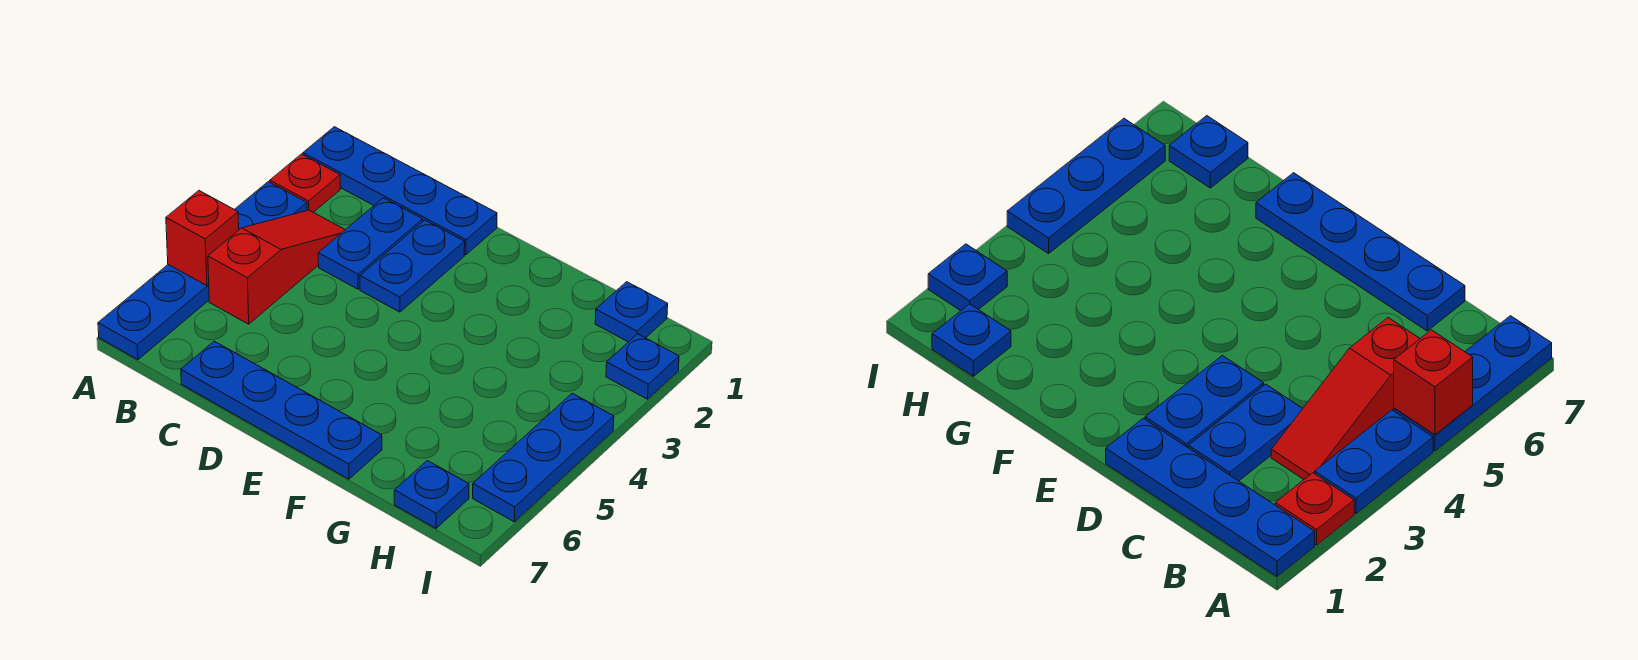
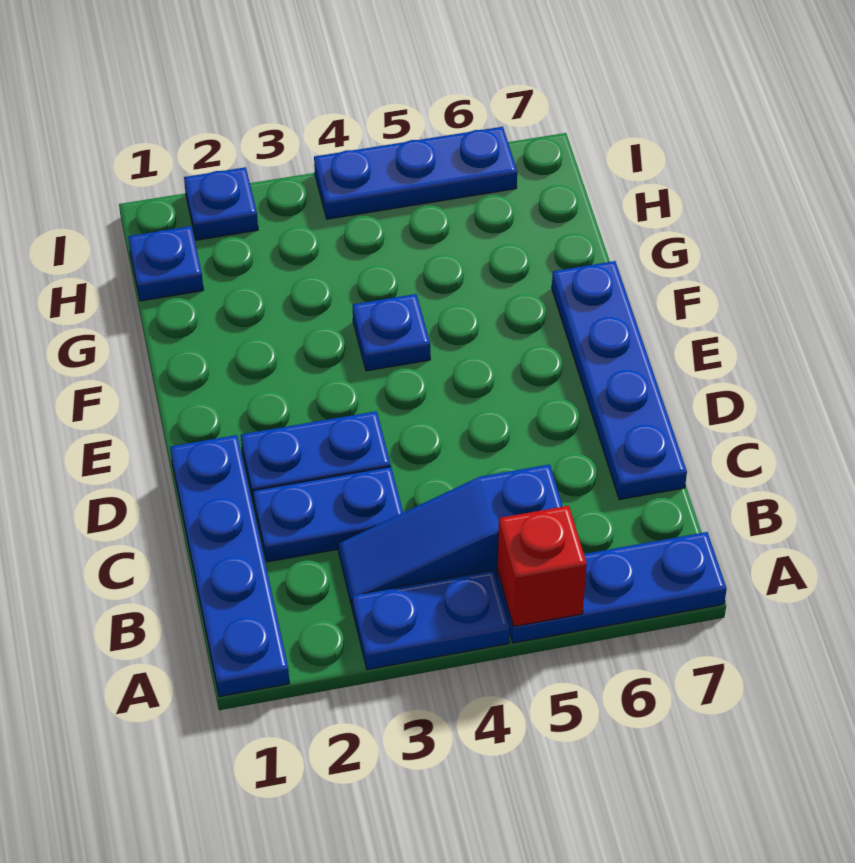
red plate A2 level 1 -> none
red slope B3:B5 level 1 top 5 -> blue slope B3:B5 level 1 top 5
blue plate H7 level 1 -> blue plate F4 level 1

